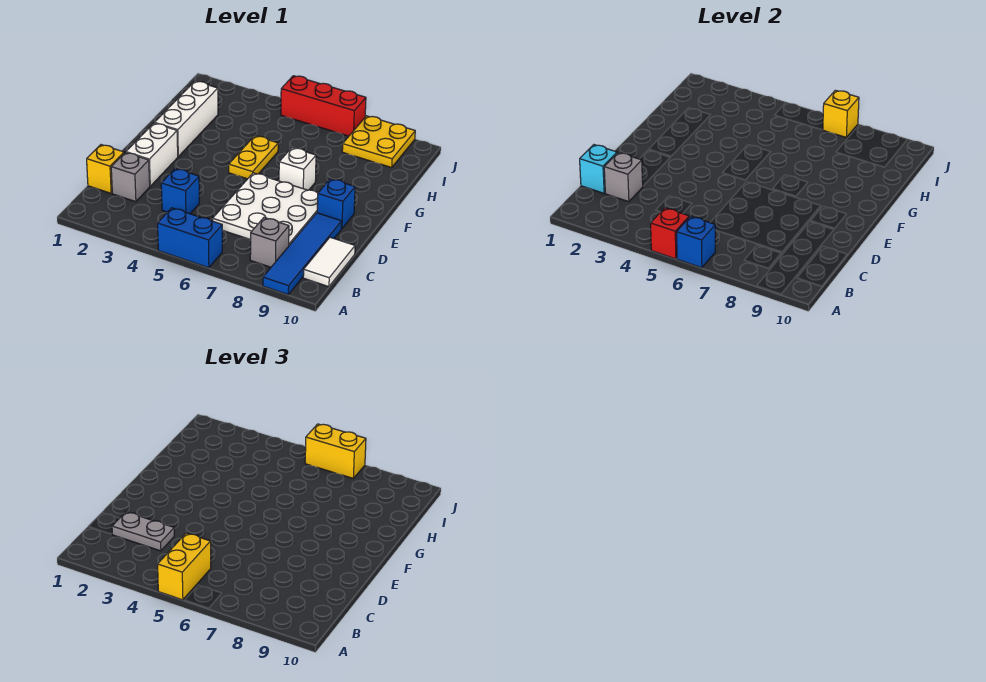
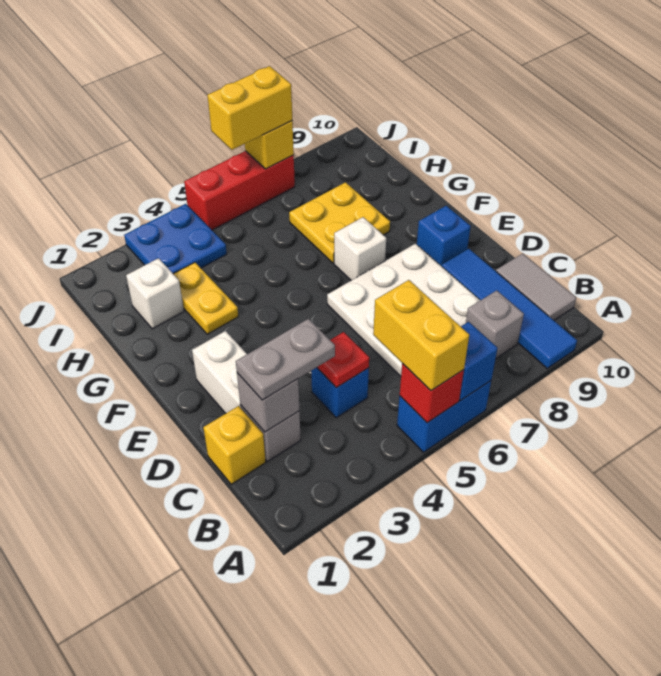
white tile B10:C10 level 1 -> grey tile B10:C10 level 1
cyan brick C1 level 2 -> none
none -> red plate C4 level 2
white brick F2:H2 level 1 -> white brick H2 level 1
yellow plate F5:G5 level 1 -> yellow plate G3:H3 level 1
none -> blue plate I3:J4 level 1
yellow plate I8:J9 level 1 -> yellow plate G7:H8 level 1

